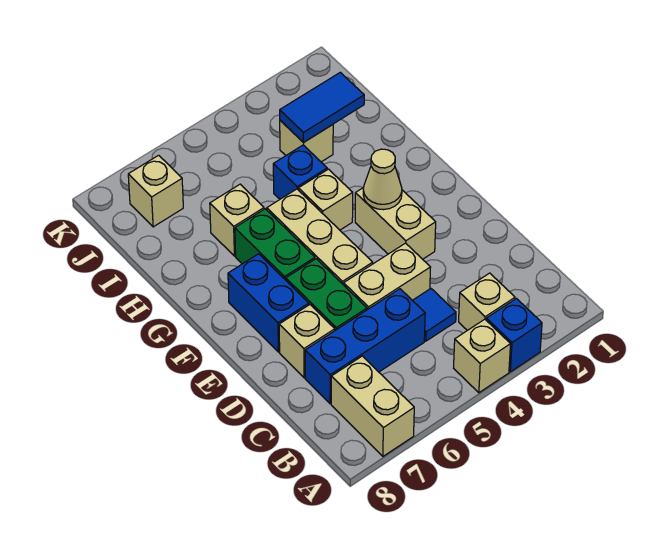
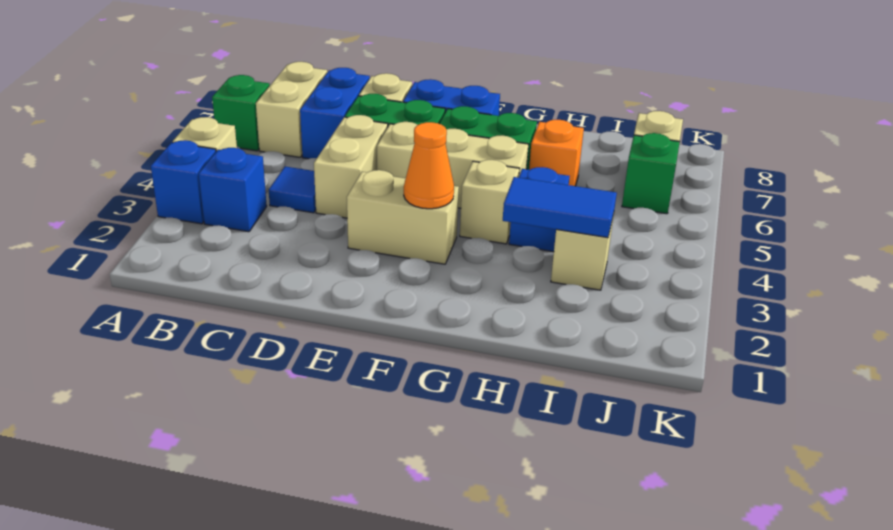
none -> green brick A6 level 1
tan brick A7:B7 level 1 -> tan brick B6:B7 level 1
tan brick B3 level 1 -> blue brick B3 level 1
blue brick C5:C7 level 1 -> blue brick C6:C7 level 1
tan cone F3 level 2 -> orange cone F3 level 2
tan brick H6 level 1 -> orange brick H6 level 1
blue tile I2:I3 level 2 -> blue tile H3:I3 level 2
none -> green brick J6 level 1

